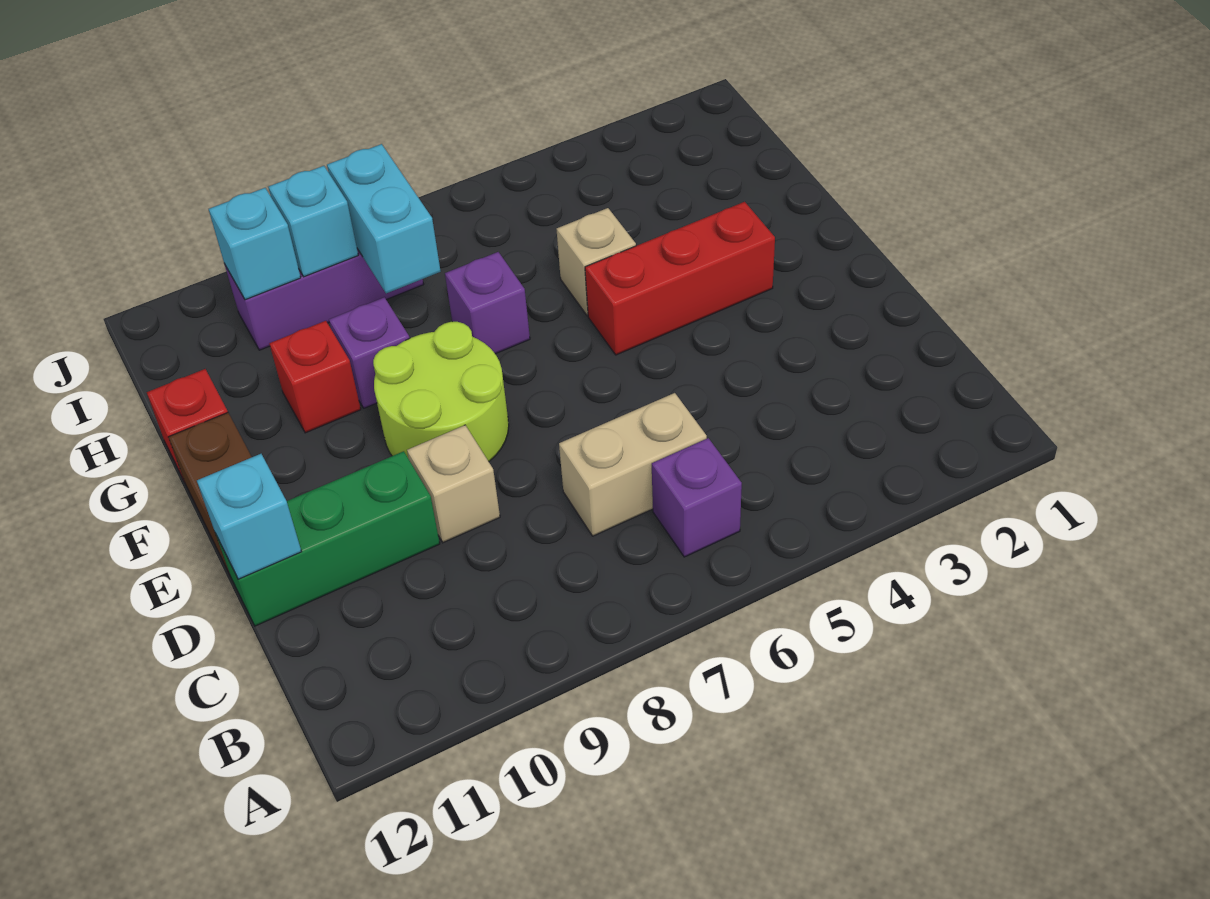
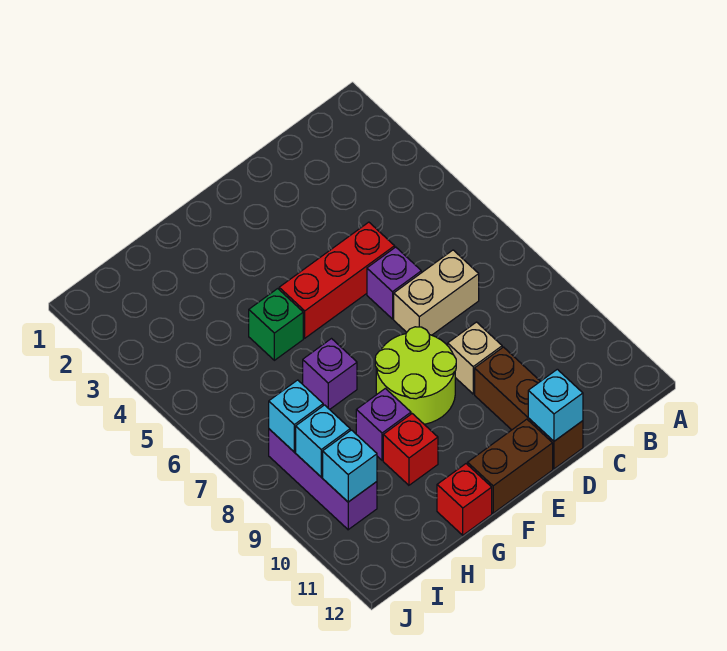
purple brick B6 level 1 -> purple brick D6 level 1
tan brick C6:C7 level 1 -> tan brick C7:D7 level 1
green brick D10:D12 level 1 -> brown brick D10:D12 level 1
red brick F3:F5 level 1 -> red brick D5:F5 level 1
tan brick G5 level 1 -> green brick G5 level 1
cyan brick H8:I8 level 2 -> cyan brick I8 level 2

